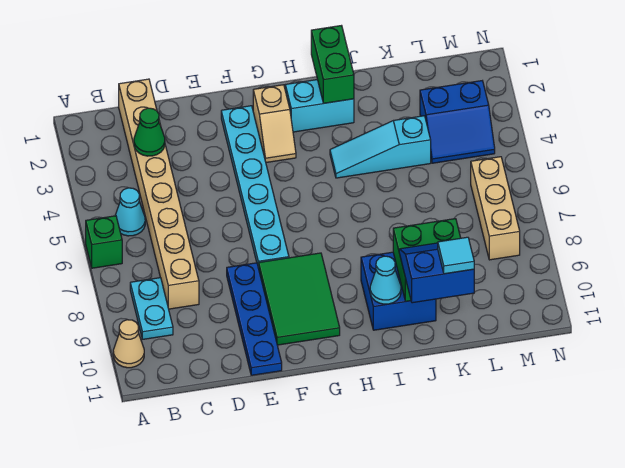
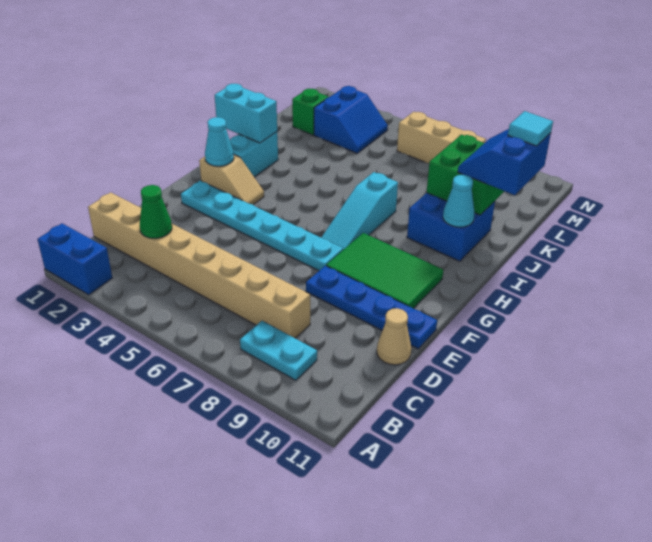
none -> blue brick A1:A2 level 1
green brick A6 level 1 -> green brick L2 level 1
tan cone A10 level 1 -> tan cone D11 level 1
cyan cone B5 level 1 -> cyan cone G2 level 2
green brick I1:I2 level 2 -> cyan brick I1:I2 level 2
cyan slope I4:K4 level 1 top K -> cyan slope G7:I7 level 1 top I

